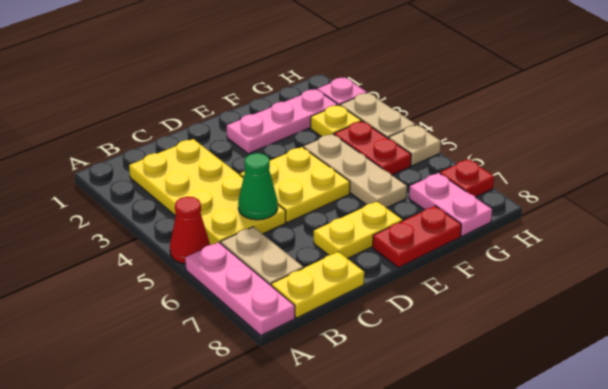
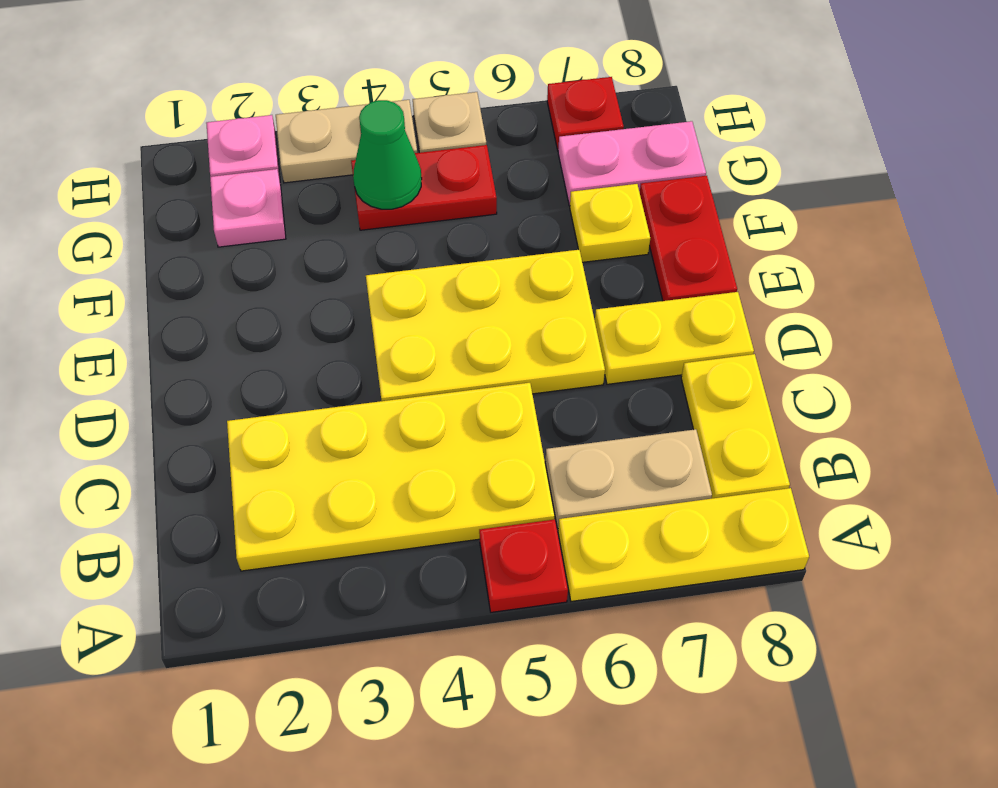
red cone A5 level 1 -> red plate A5 level 1
pink plate A6:A8 level 1 -> yellow plate A6:A8 level 1
green cone C5 level 2 -> green cone G4 level 2
yellow plate D4:E5 level 1 -> yellow plate D4:E6 level 1
yellow plate D7:E7 level 1 -> yellow plate D7:D8 level 1
pink plate E2:G2 level 1 -> pink plate G2 level 1
tan plate F4:F6 level 1 -> none
yellow plate G3 level 1 -> yellow plate F7 level 1

